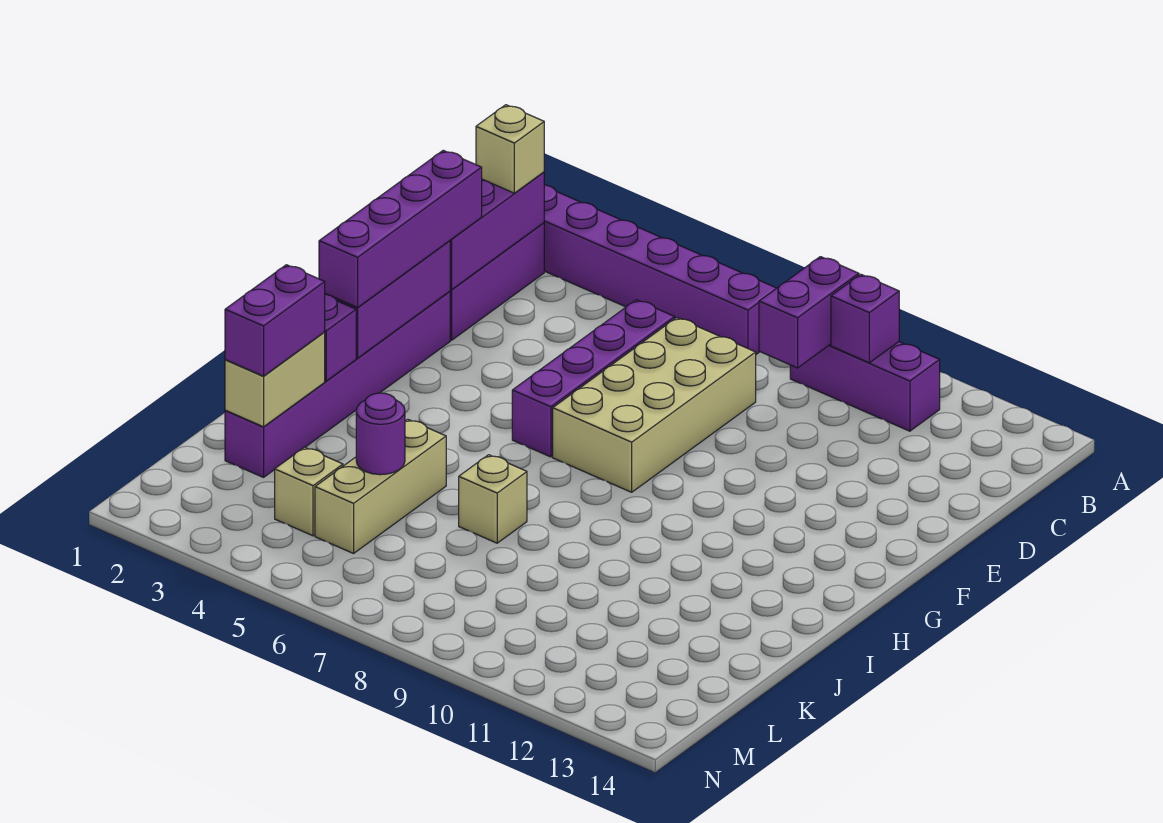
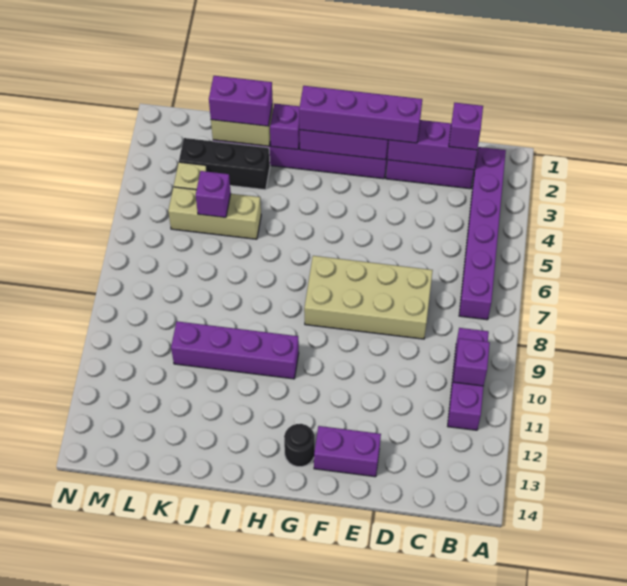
purple brick B9:C9 level 2 -> purple brick E13:F13 level 1
tan brick C2 level 3 -> purple brick C2 level 3
purple brick D6:G6 level 1 -> purple brick H10:K10 level 1
none -> black round brick G13 level 1
none -> black brick J3:L3 level 1
tan brick J7 level 1 -> none
purple round brick K5 level 2 -> purple brick K5 level 2

